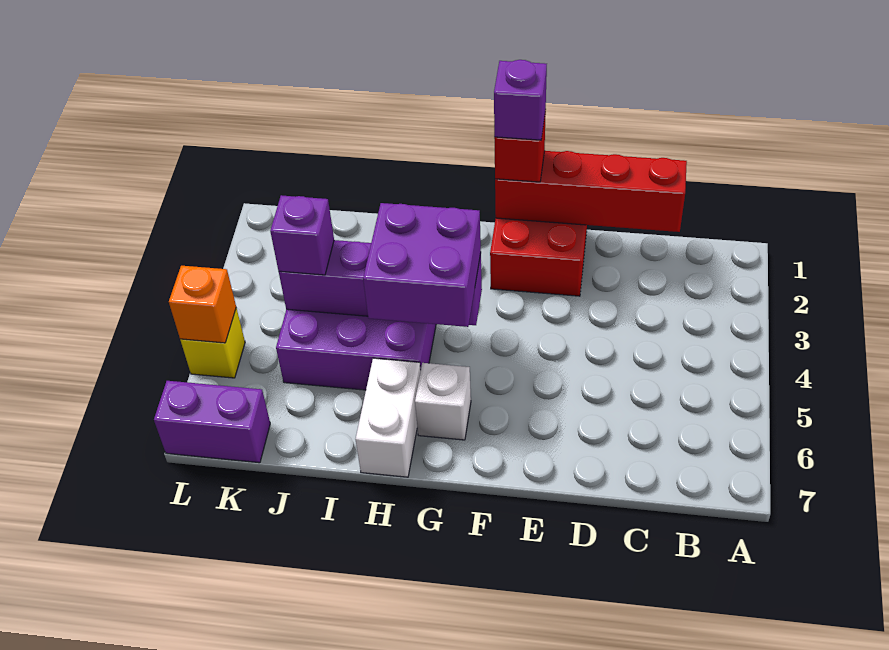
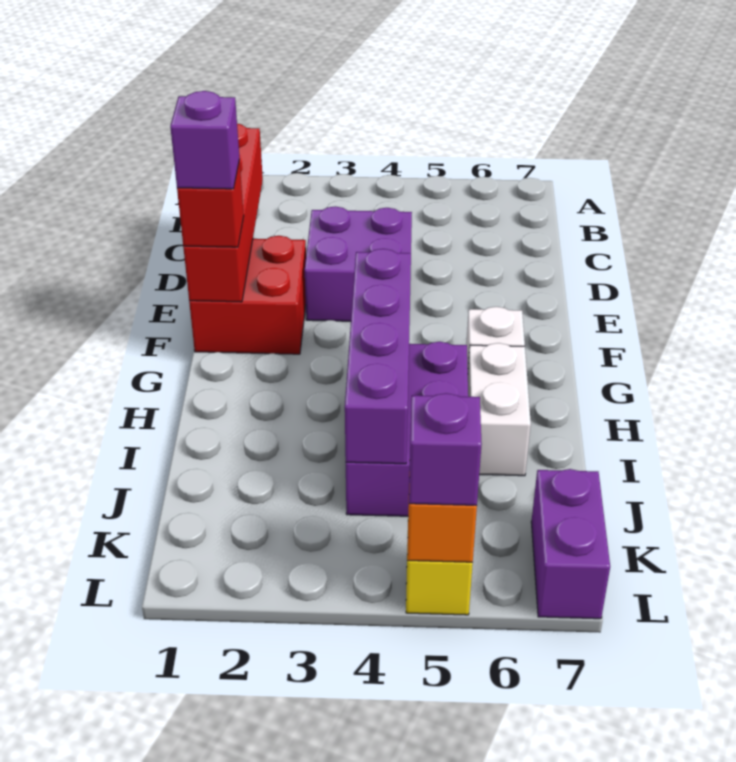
purple brick G4:H5 level 3 -> purple brick D3:E4 level 1
white brick H6:H7 level 1 -> white brick H6:I6 level 1
purple brick J4 level 3 -> purple brick L5 level 3

